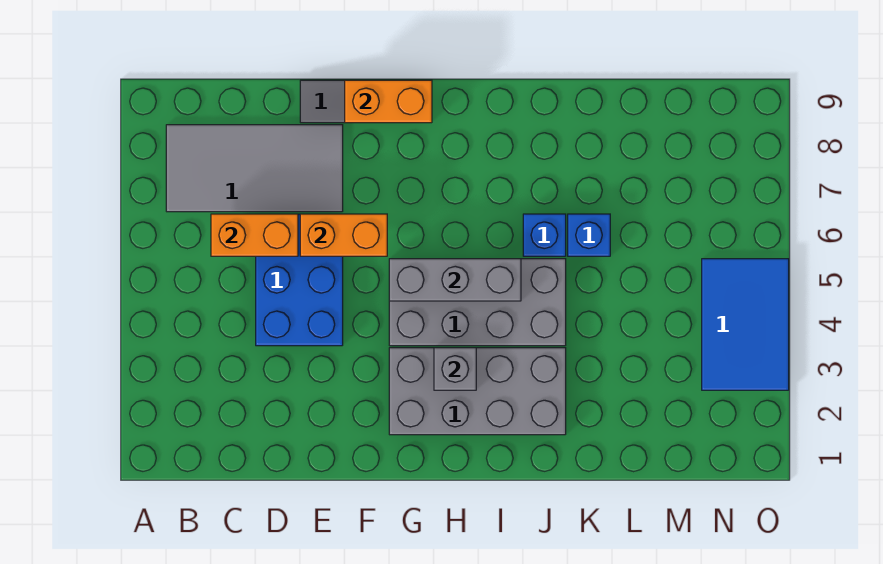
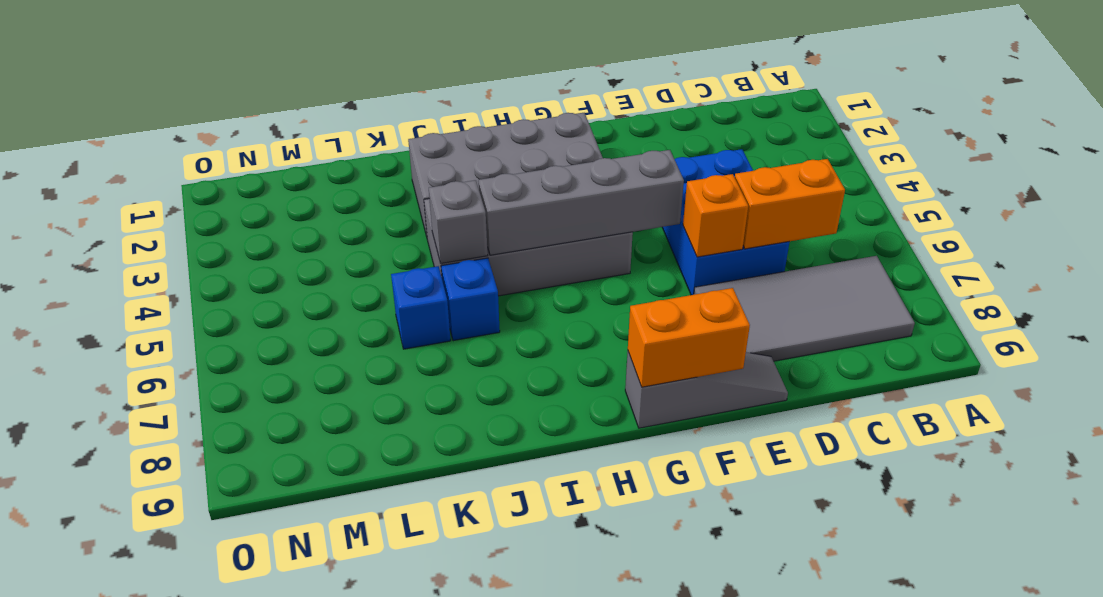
orange brick E6:F6 level 2 -> orange brick E6 level 2
grey brick G5:I5 level 2 -> grey brick F5:I5 level 2
grey brick H3 level 2 -> grey brick J5 level 2
blue tile N3:O5 level 1 -> none

